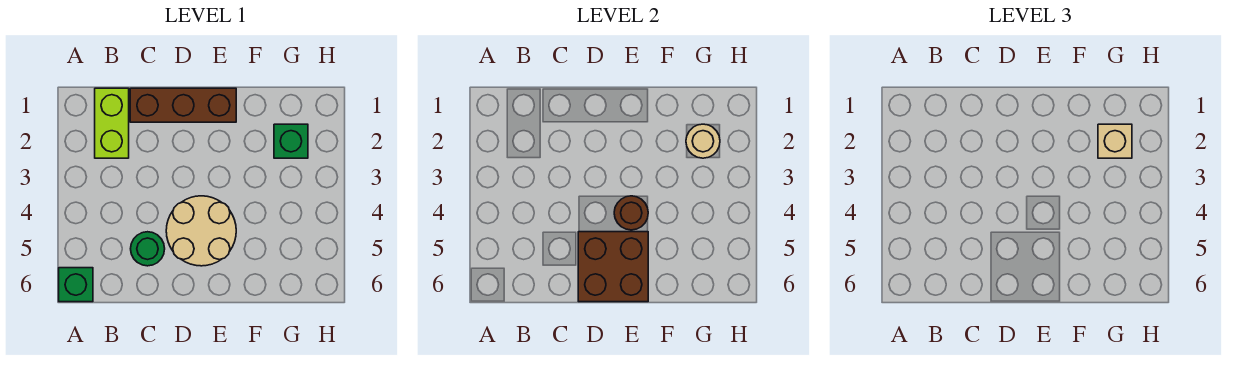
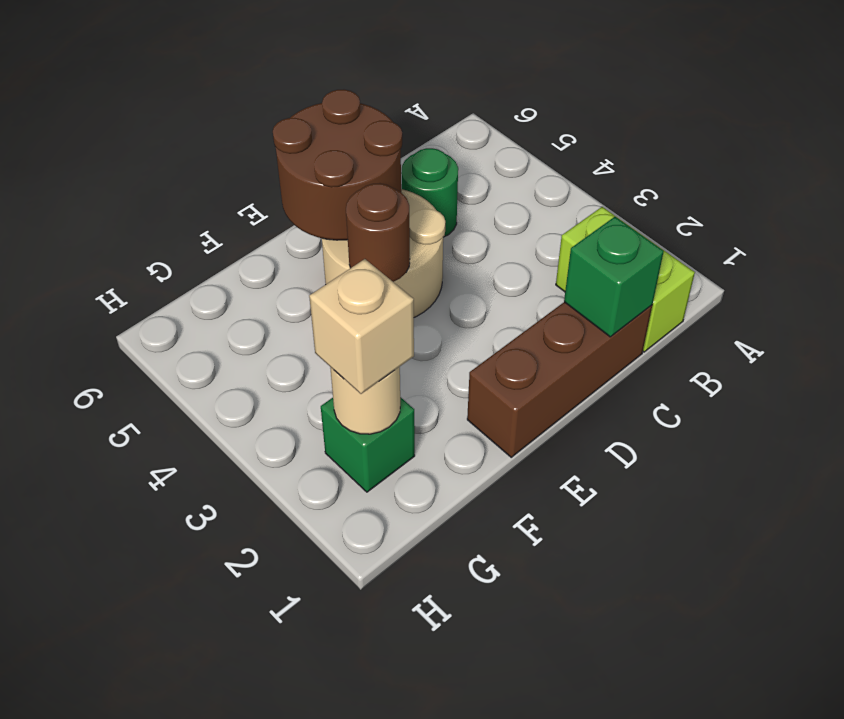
green brick A6 level 1 -> green brick C1 level 2
brown brick D5:E6 level 2 -> brown round brick D5:E6 level 2

